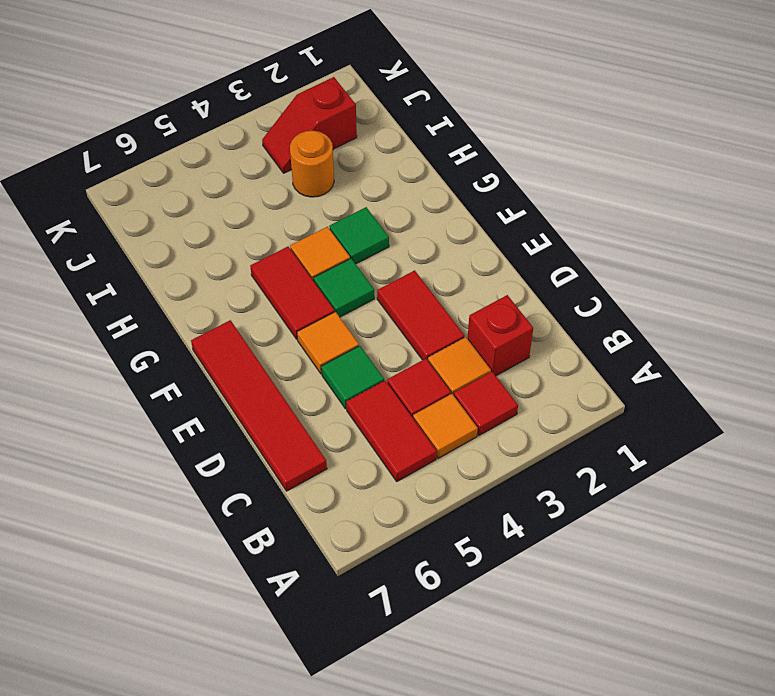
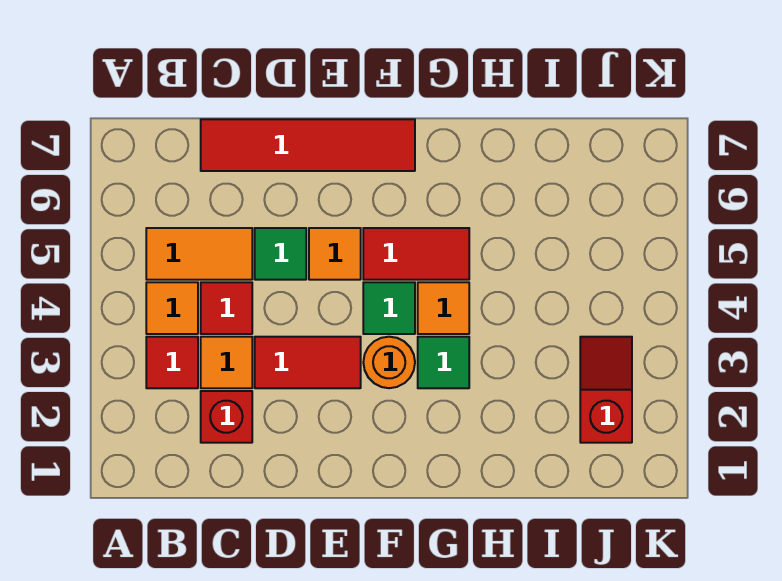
red tile B5:C5 level 1 -> orange tile B5:C5 level 1
orange round brick I3 level 1 -> orange round brick F3 level 1

